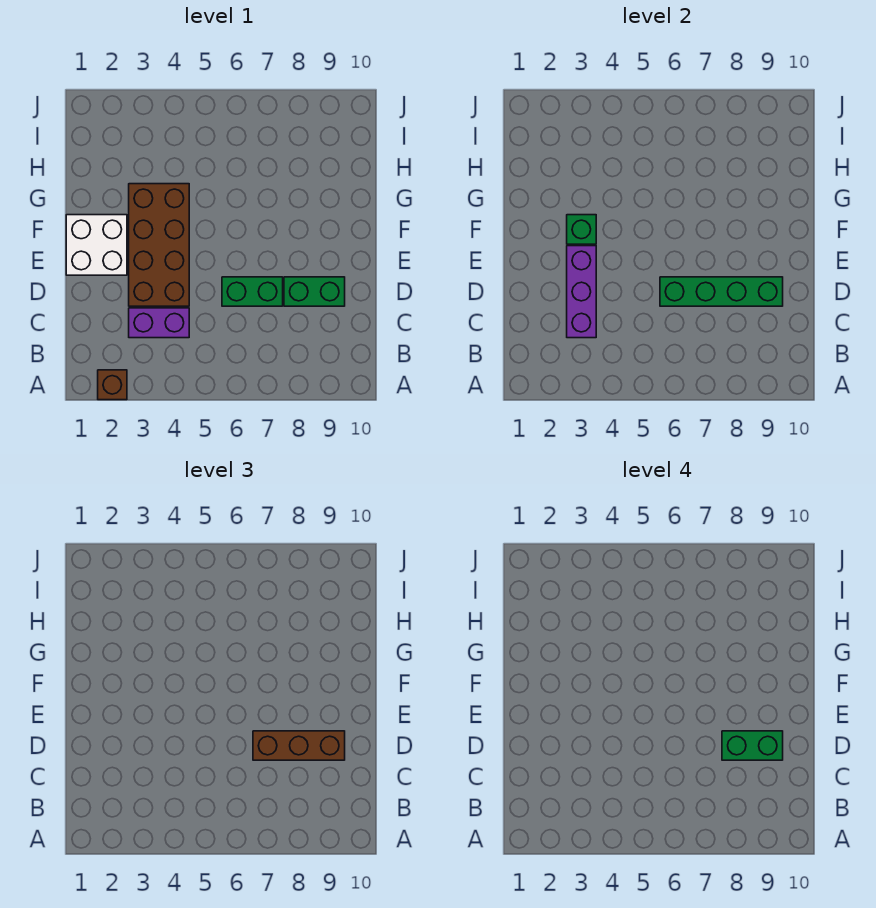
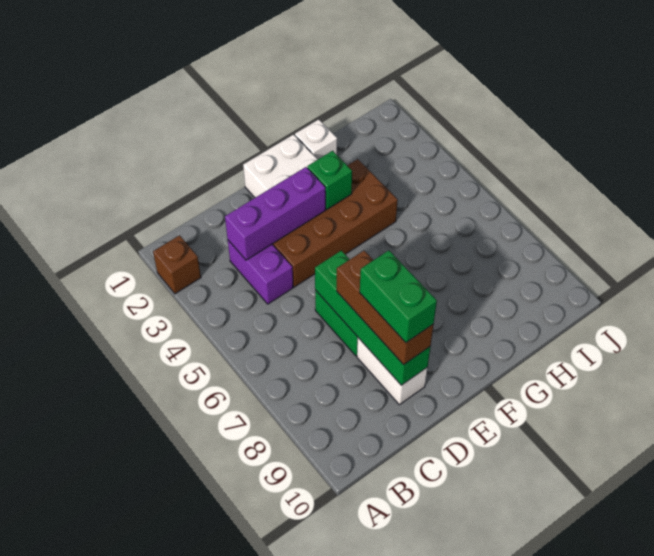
green brick D8:D9 level 1 -> white brick D8:D9 level 1
none -> white brick G1 level 1

